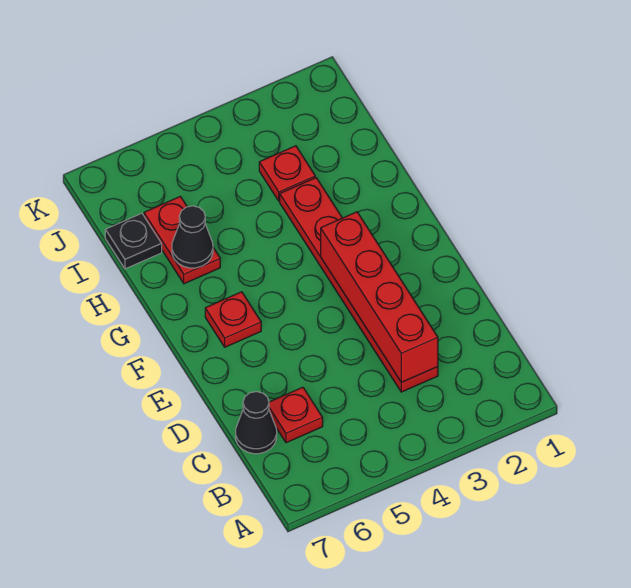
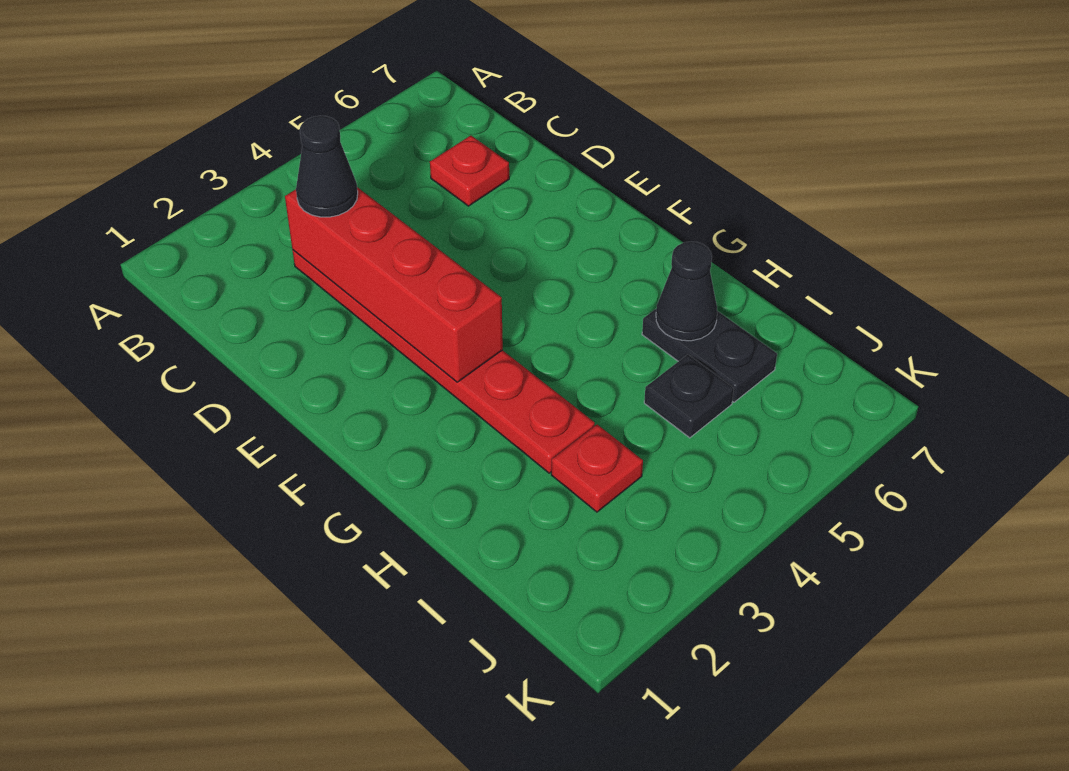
black cone C7 level 1 -> black cone C3 level 3
red plate F6 level 1 -> none
red plate H6:I6 level 1 -> black plate H6:I6 level 1
black plate I7 level 1 -> black plate I5 level 1

